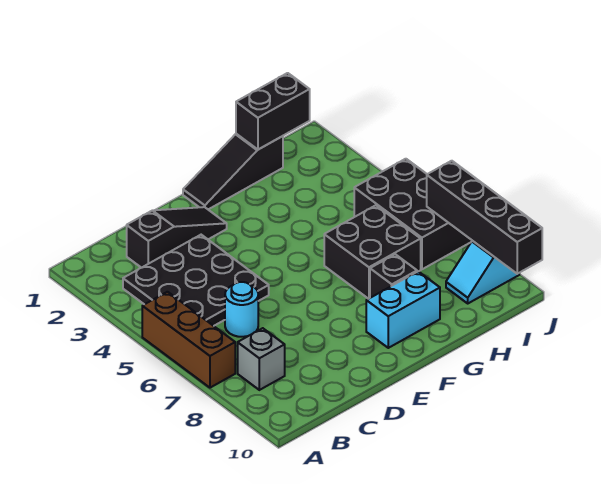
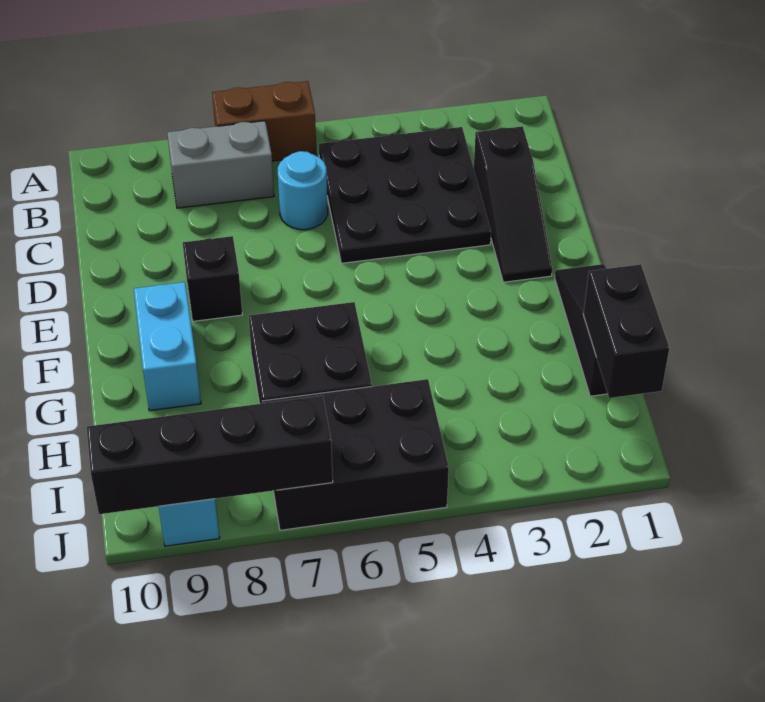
brown brick A5:A7 level 1 -> brown brick A6:A7 level 1
grey brick B8 level 1 -> grey brick B7:B8 level 1
black brick G8 level 1 -> black brick E8 level 1

